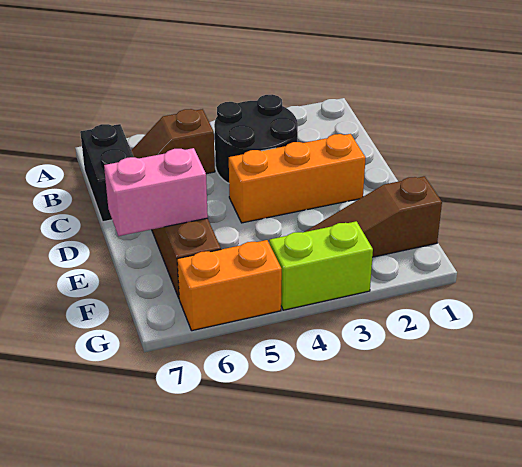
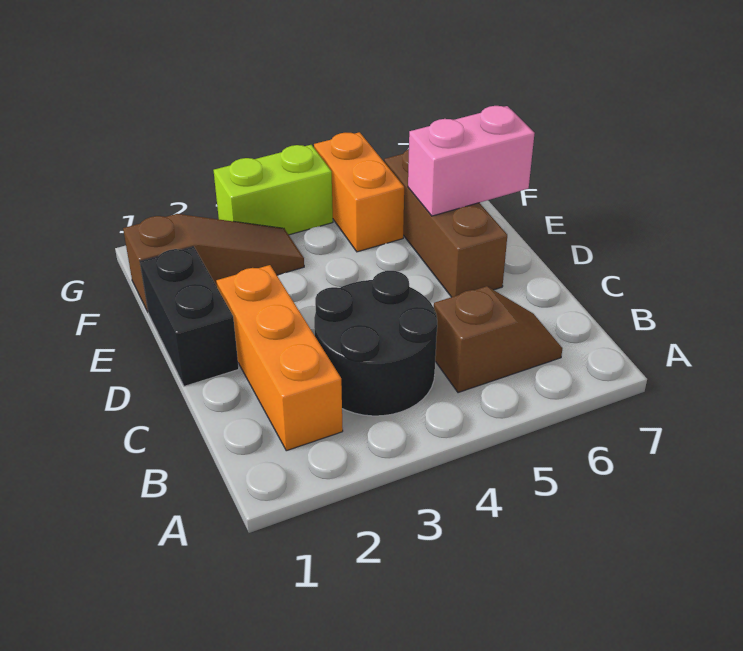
black brick B7:C7 level 1 -> black brick D1:E1 level 1
orange brick D2:D4 level 1 -> orange brick B2:D2 level 1
orange brick G5:G6 level 1 -> orange brick F5:G5 level 1

